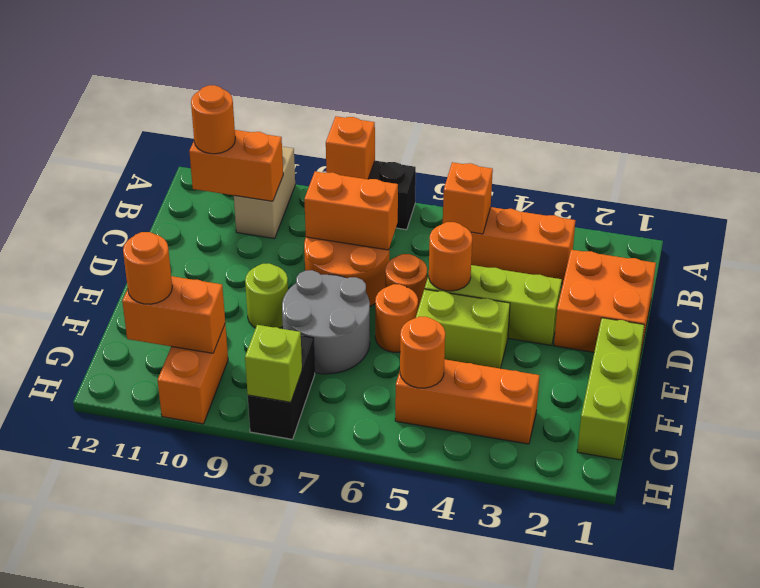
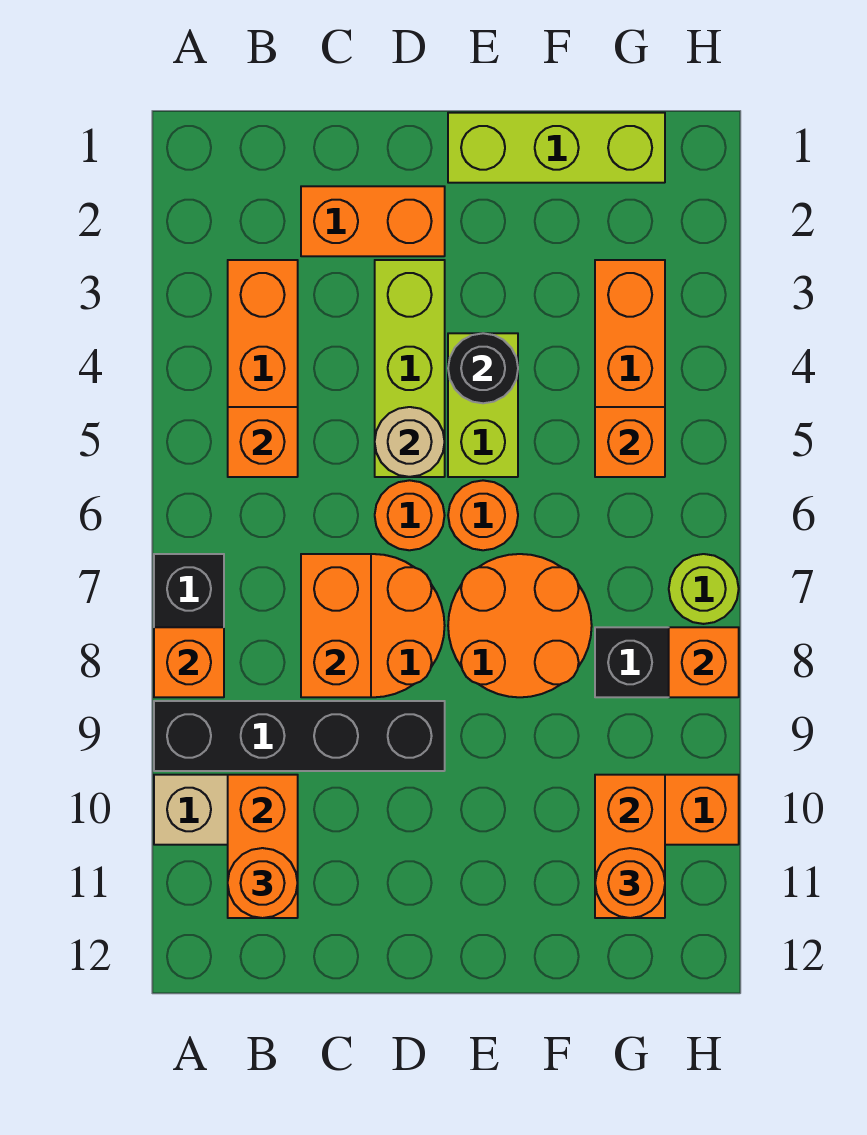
none -> black brick A9:D9 level 1
orange brick C1:D2 level 1 -> orange brick C2:D2 level 1
orange round brick D5 level 2 -> tan round brick D5 level 2
none -> black round brick E4 level 2
grey round brick E7:F8 level 1 -> orange round brick E7:F8 level 1
lime round brick E9 level 1 -> lime round brick H7 level 1
orange round brick G5 level 2 -> orange brick G5 level 2
lime brick H8 level 2 -> orange brick H8 level 2

